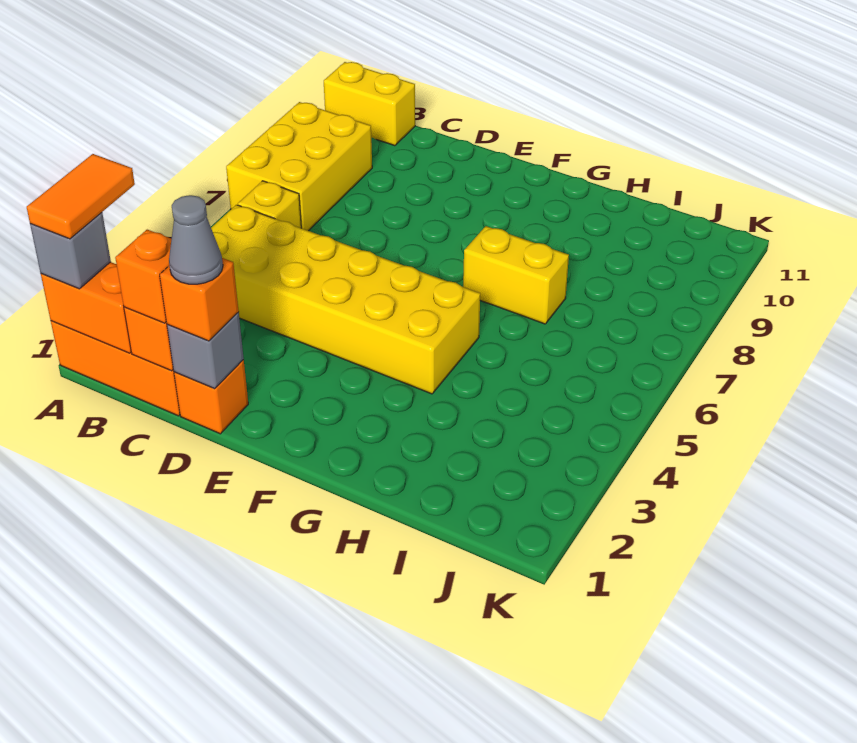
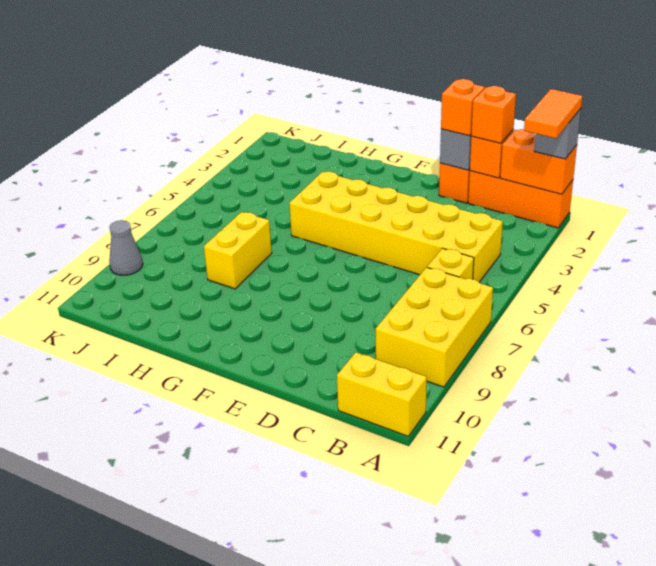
grey cone D1 level 4 -> grey cone K9 level 1
yellow brick G7:H7 level 1 -> yellow brick H7:H8 level 1

